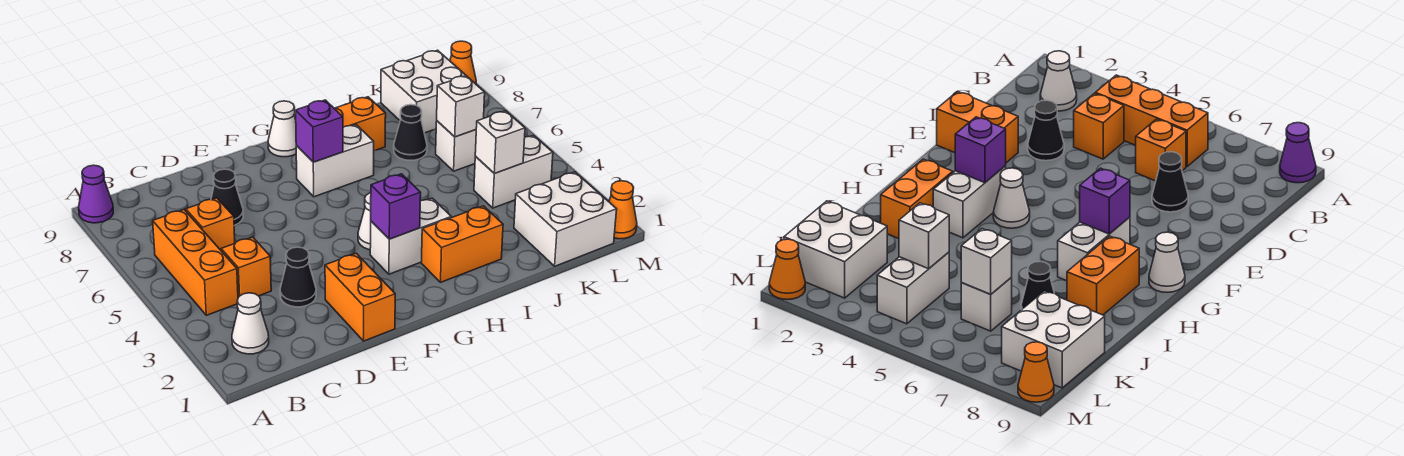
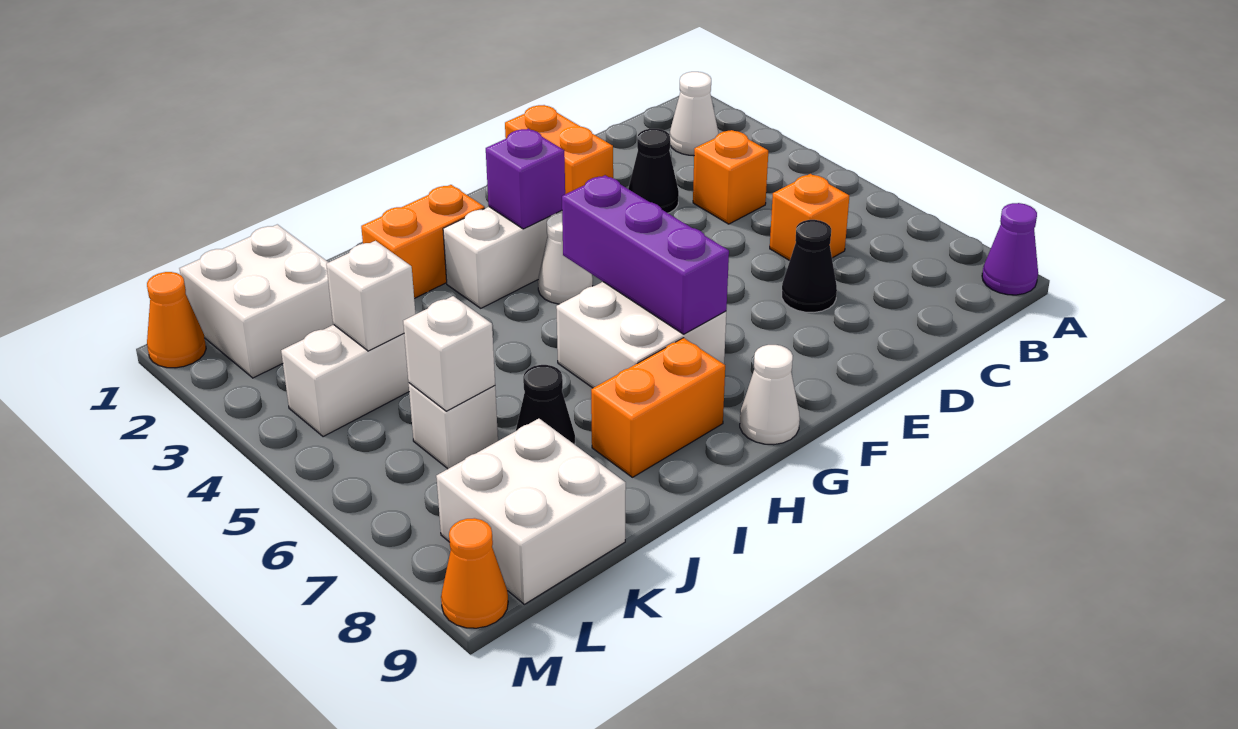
orange brick B4:B6 level 1 -> none
white brick G7:H7 level 1 -> white brick G6:H7 level 1
purple brick G7 level 2 -> purple brick G5:G7 level 2

